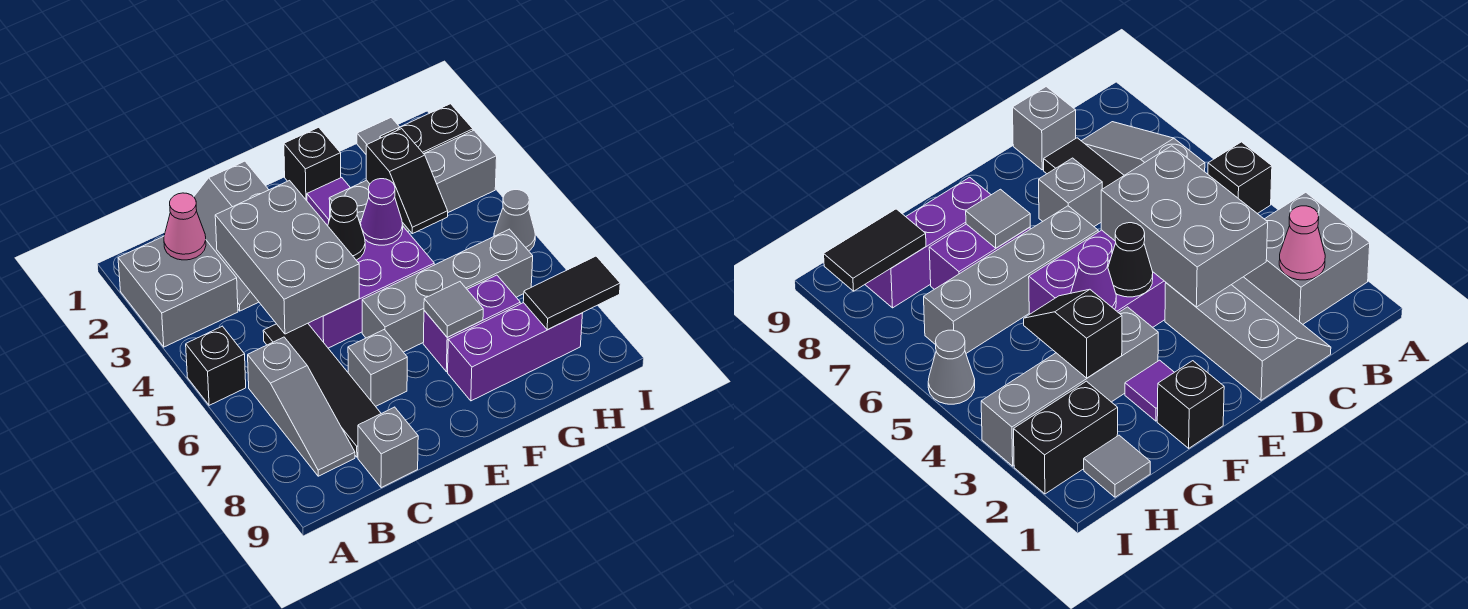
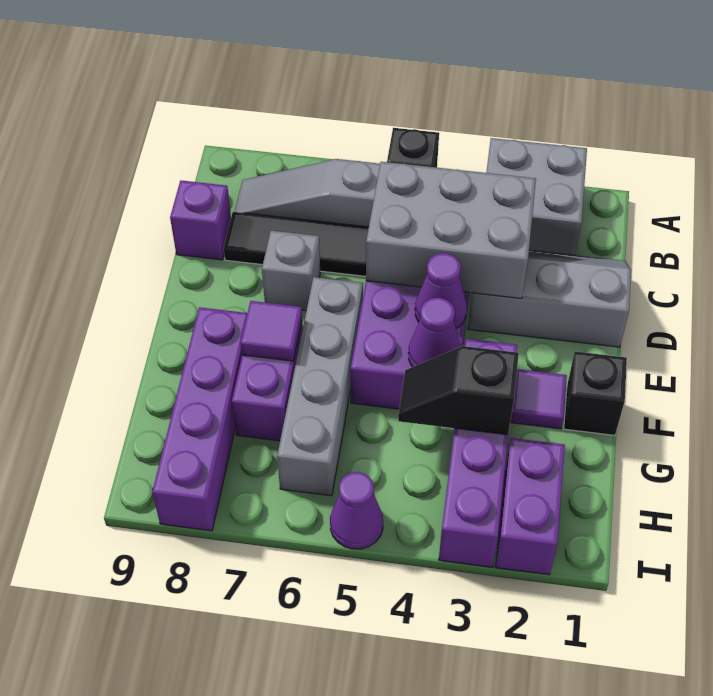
pink cone B2 level 2 -> none
grey brick C9 level 1 -> purple brick C9 level 1
black cone E4 level 2 -> purple cone E4 level 2
grey brick F3:I3 level 1 -> purple brick F3:I3 level 1
grey tile F7 level 2 -> purple tile F7 level 2
purple brick F8:H8 level 1 -> purple brick F8:I8 level 1
grey tile H1 level 1 -> none
black brick H2:I2 level 1 -> purple brick H2:I2 level 1
black tile H8:I8 level 2 -> none
grey cone I5 level 1 -> purple cone I5 level 1

